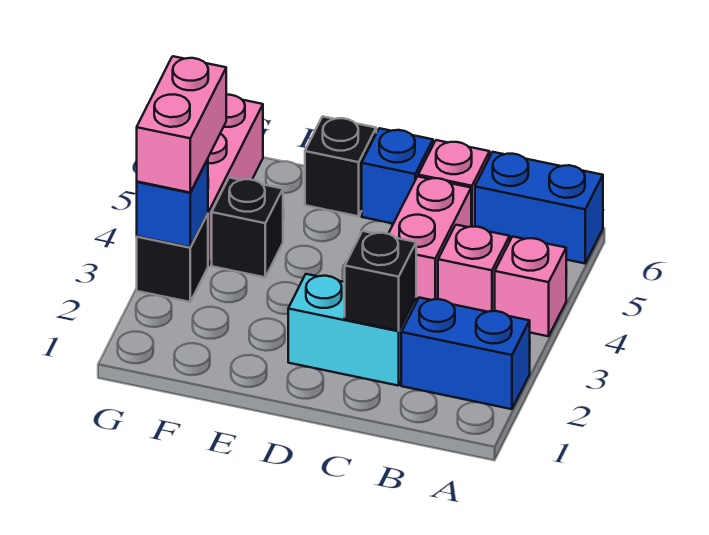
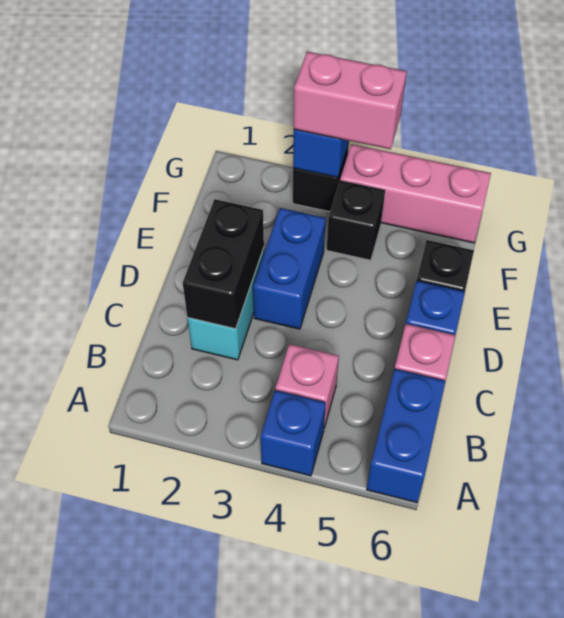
blue brick A2:B2 level 1 -> blue brick D3:E3 level 1
pink brick A4 level 1 -> blue brick A4 level 1
black brick C2 level 2 -> black brick C2:D2 level 2
pink brick C4:C5 level 1 -> none

